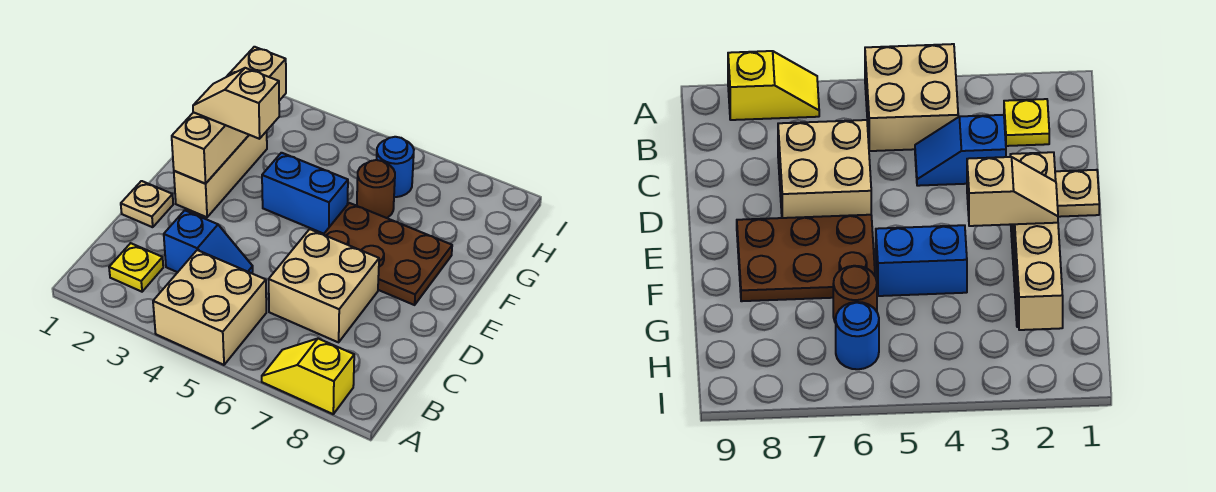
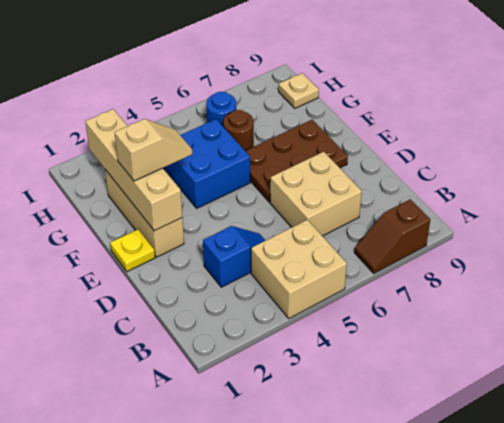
yellow slope A7:A8 level 1 top 8 -> brown slope A7:A8 level 1 top 8
yellow plate B2 level 1 -> yellow plate E1 level 1
tan plate D1 level 1 -> tan plate H9 level 1
tan slope F2:F3 level 3 top 3 -> tan slope F2:F3 level 3 top 2
blue brick F4:F5 level 1 -> blue brick F4:G5 level 1

